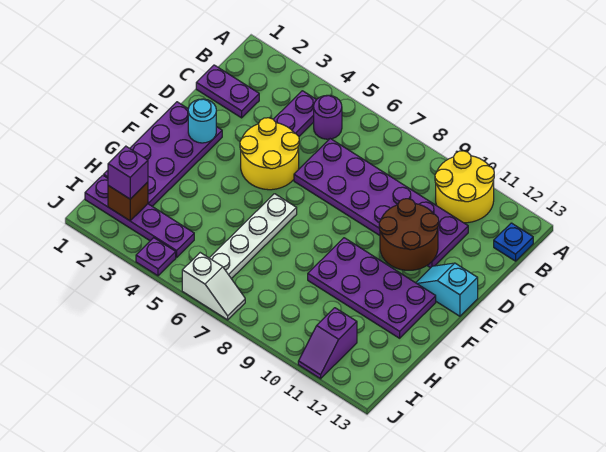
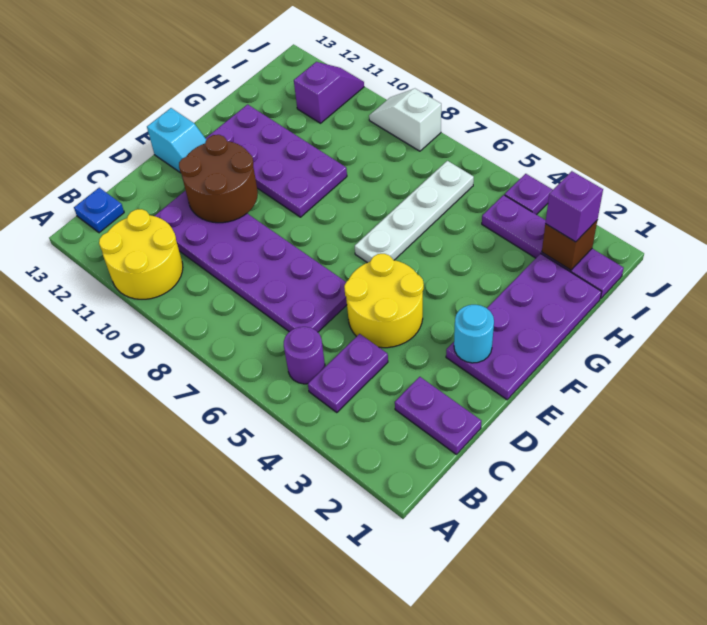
white slope J6:J7 level 1 top 6 -> white slope J8:J9 level 1 top 8

